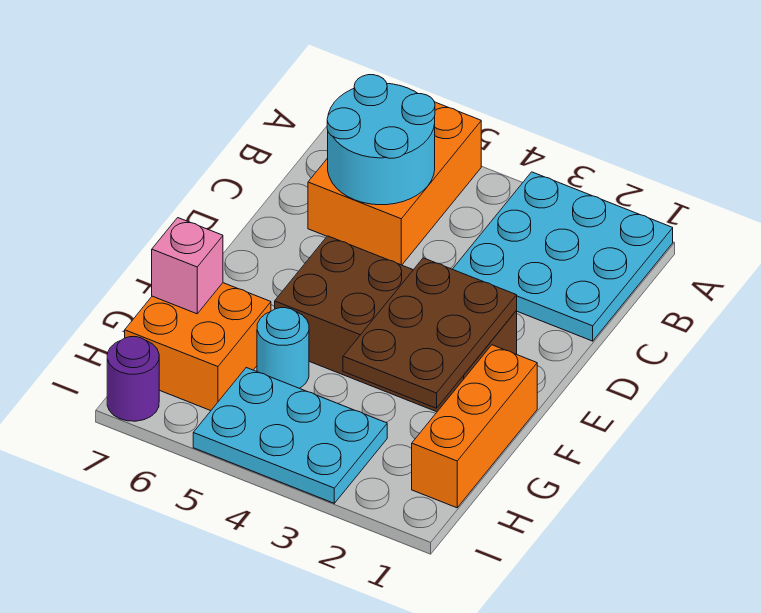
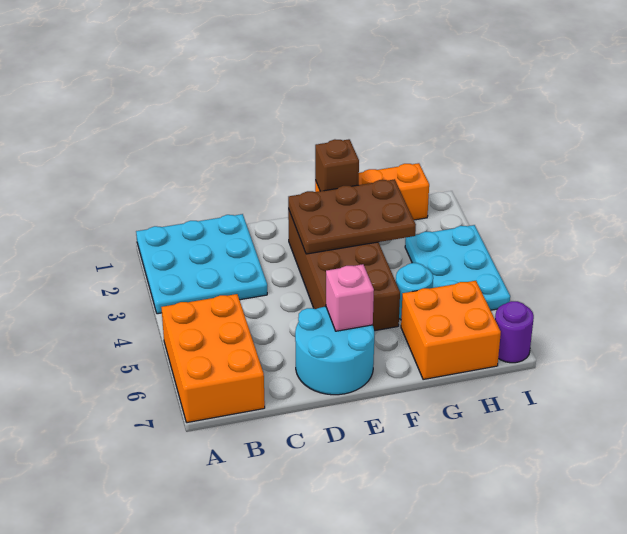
orange brick A5:C6 level 1 -> orange brick A5:B7 level 1
cyan round brick B5:C6 level 2 -> cyan round brick D6:E7 level 1
none -> brown brick F1 level 2
pink brick G7 level 2 -> pink brick E6 level 2

